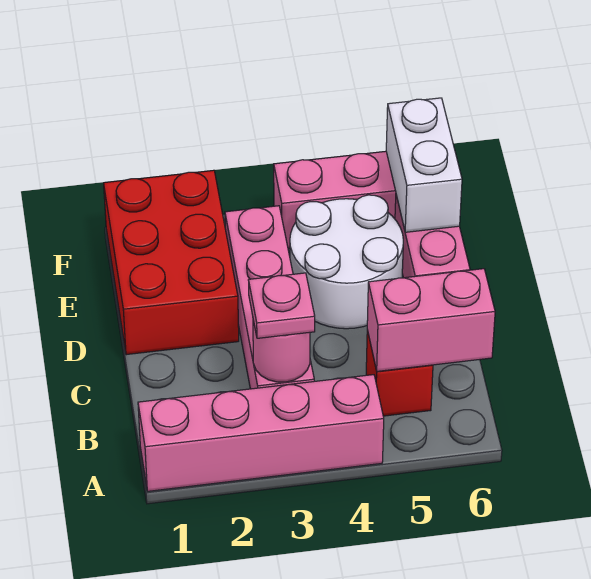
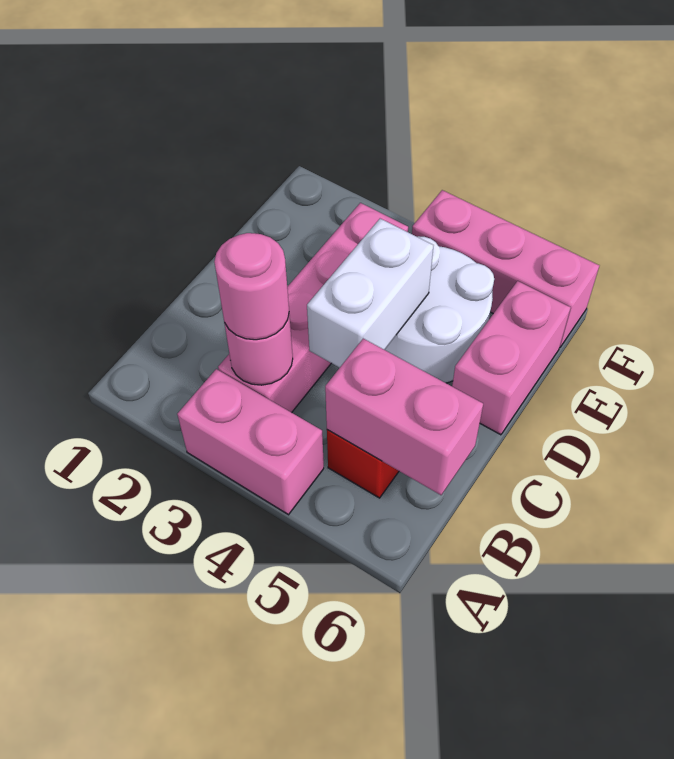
pink brick A1:A4 level 1 -> pink brick A3:A4 level 1
pink plate B3 level 3 -> pink round brick B3 level 3
red brick D1:F2 level 1 -> none
white brick E6:F6 level 2 -> white brick C4:D4 level 2

